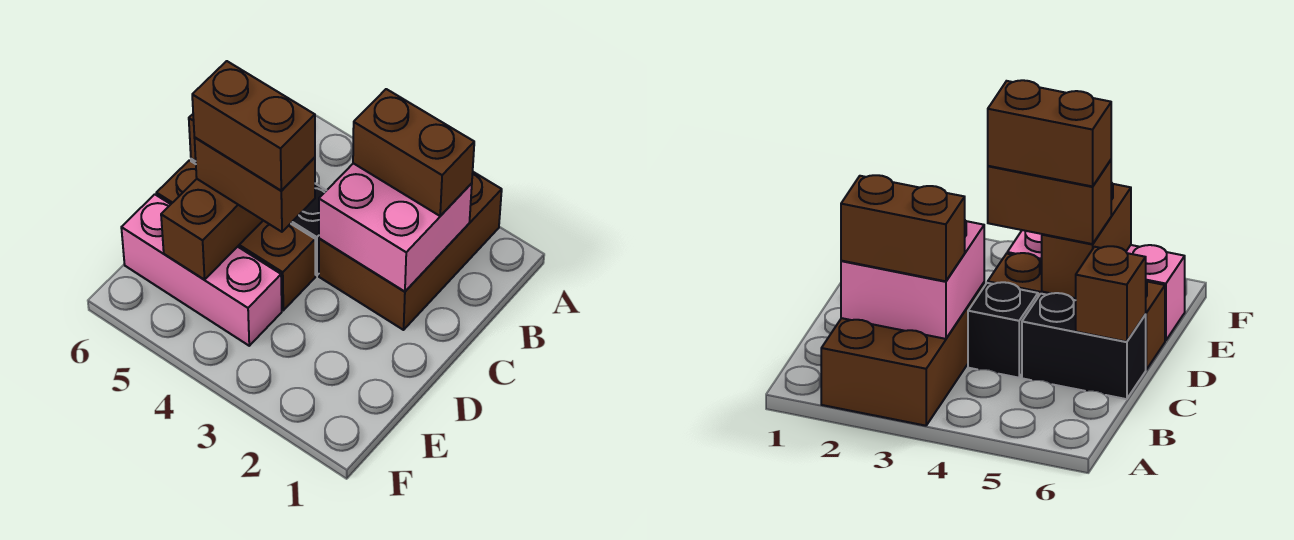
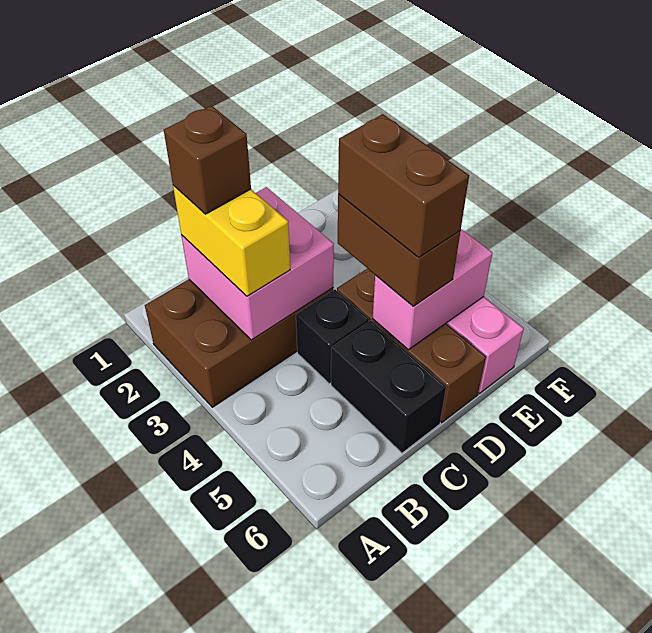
brown brick B2:B3 level 3 -> yellow brick B2:B3 level 3
brown brick C6 level 2 -> brown brick B2 level 4
brown brick D5:E5 level 2 -> pink brick D5:E5 level 2

